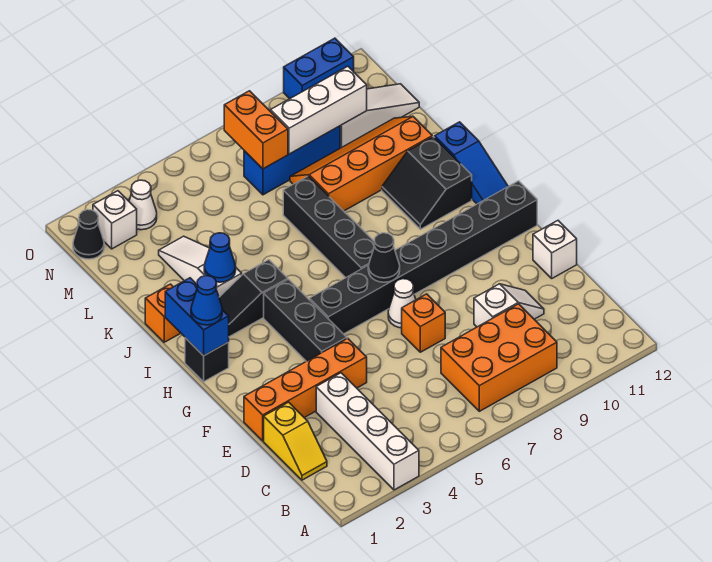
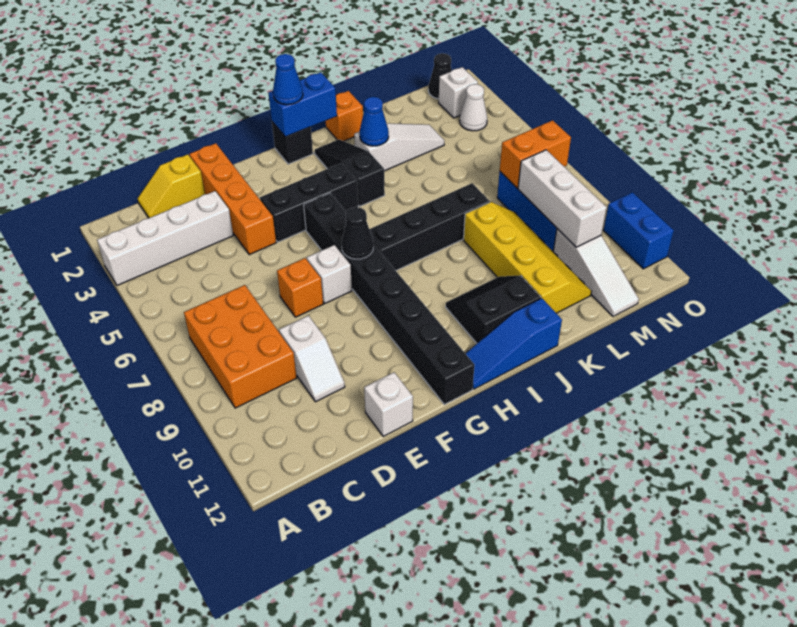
white cone F7 level 1 -> white brick F7 level 1
orange slope K8:L11 level 1 top K -> yellow slope K8:L11 level 1 top K

